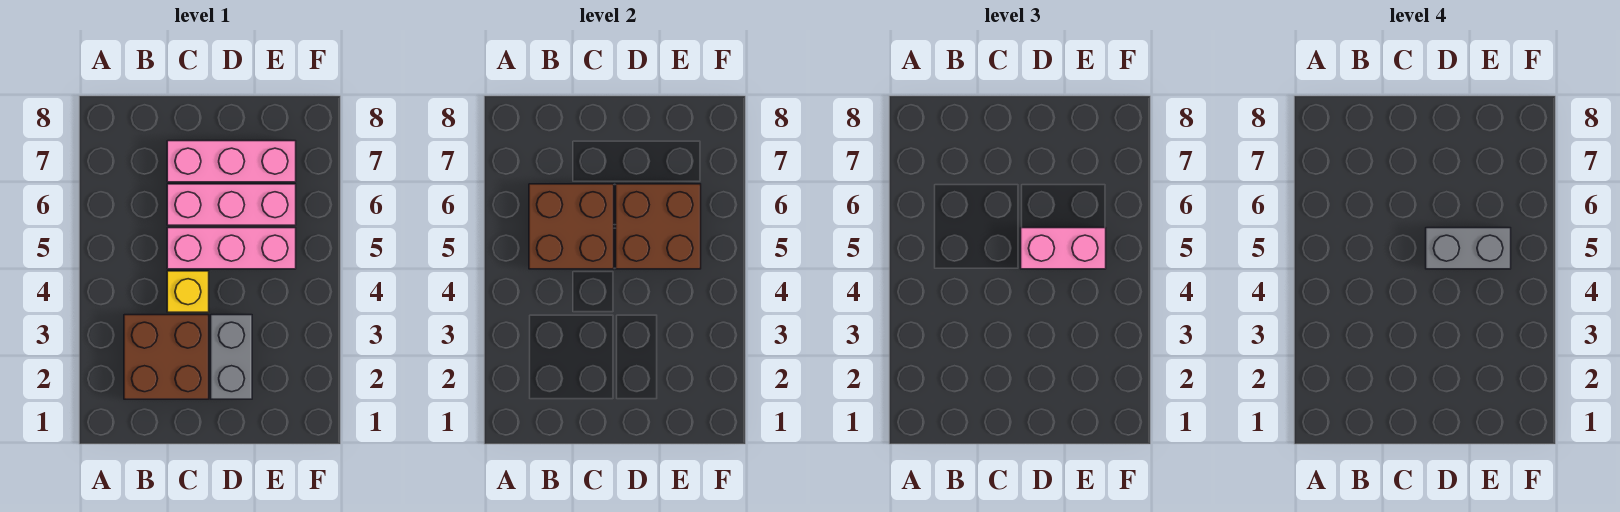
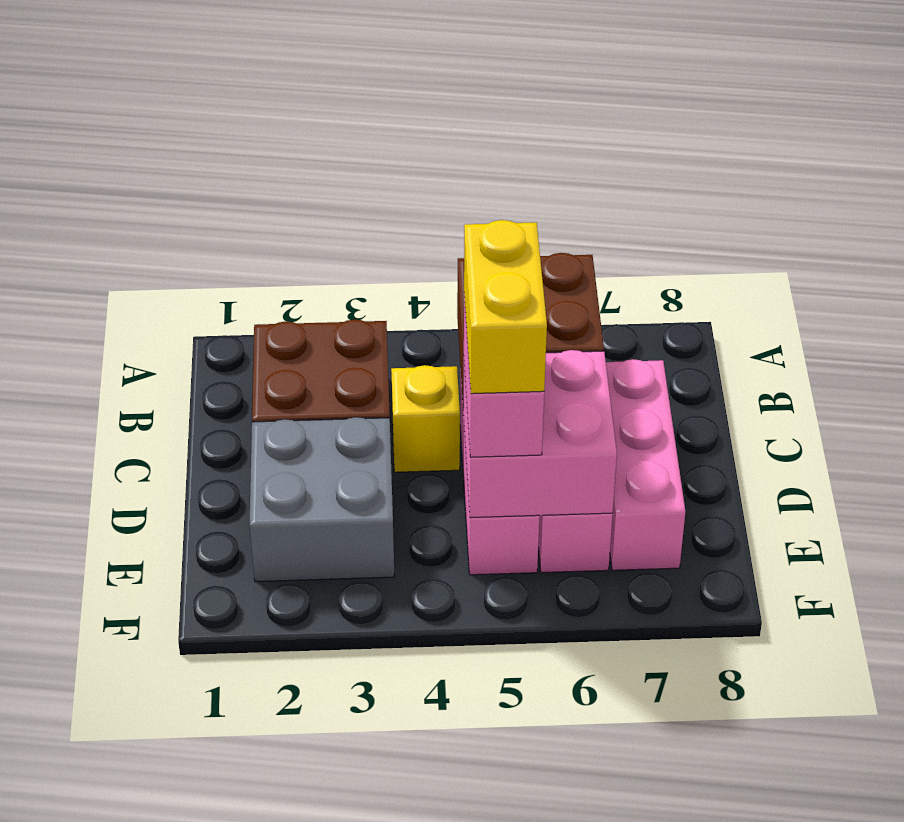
grey brick D2:D3 level 1 -> grey brick D2:E3 level 1
brown brick D5:E6 level 2 -> pink brick D5:E6 level 2
grey brick D5:E5 level 4 -> yellow brick D5:E5 level 4

